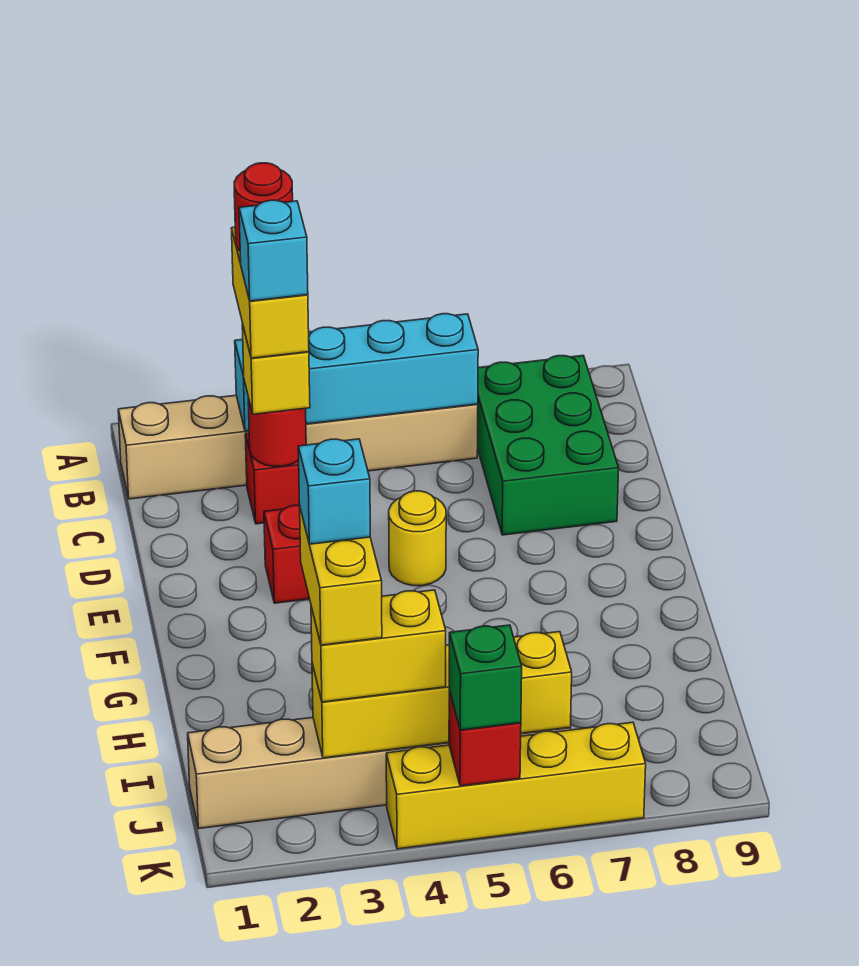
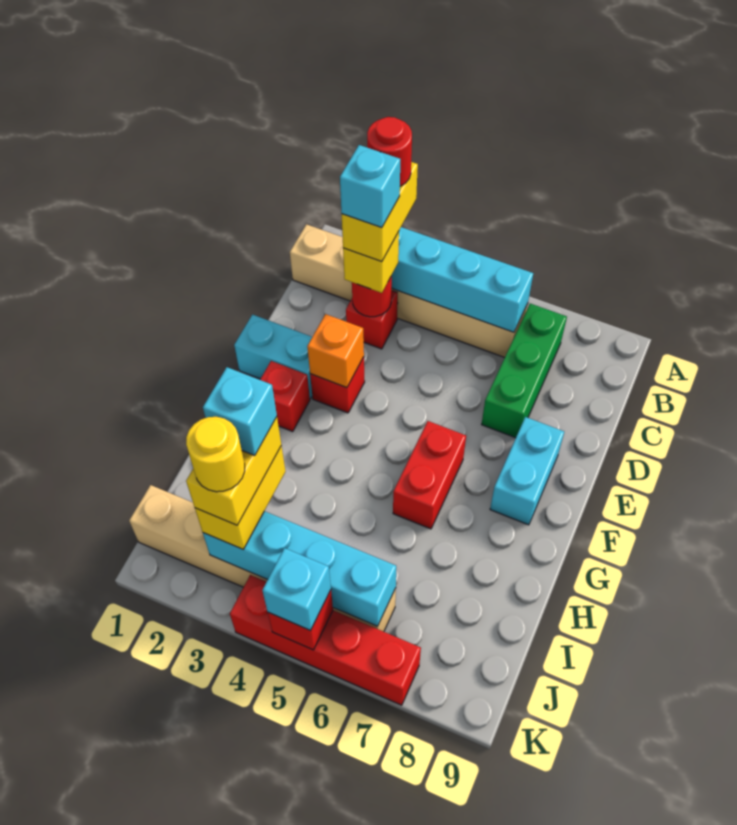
green brick B7:D8 level 1 -> green brick B7:D7 level 1
none -> cyan brick E1:E2 level 1
none -> orange brick E3 level 2
yellow round brick E5 level 1 -> yellow round brick J3 level 5
none -> cyan brick E8:F8 level 1
none -> red brick F2 level 1
none -> red brick F6:G6 level 1
yellow brick J3:J6 level 2 -> cyan brick J3:J6 level 2
yellow brick J3:J4 level 3 -> yellow brick I3:J3 level 3
yellow brick K4:K7 level 1 -> red brick K4:K7 level 1
green brick K5 level 3 -> cyan brick K5 level 3

